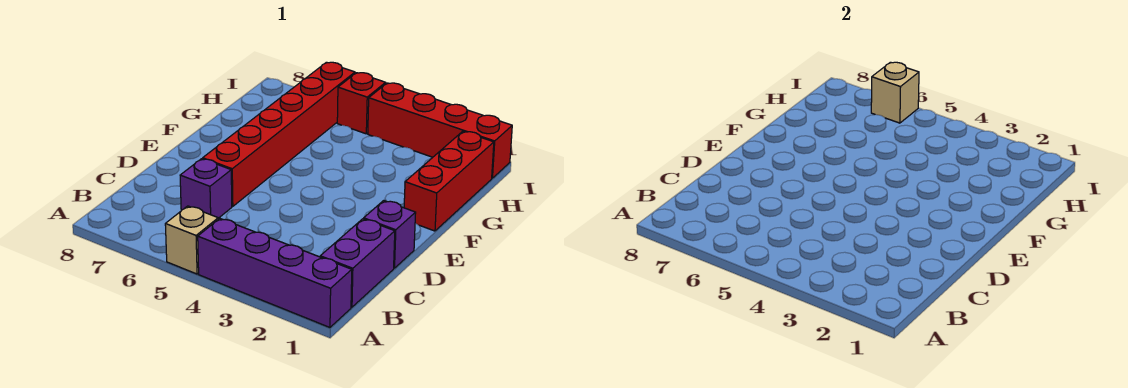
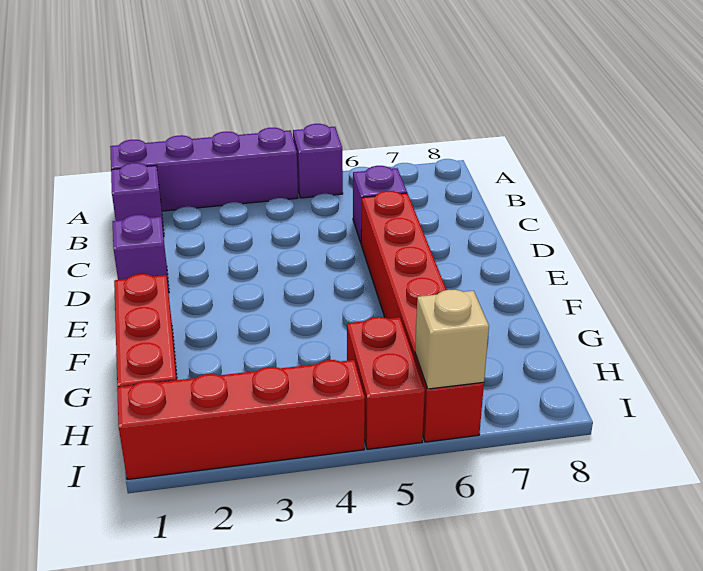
tan brick A5 level 1 -> purple brick A5 level 1
purple brick B1:C1 level 1 -> purple brick B1 level 1
red brick I5 level 1 -> red brick H5:I5 level 1

